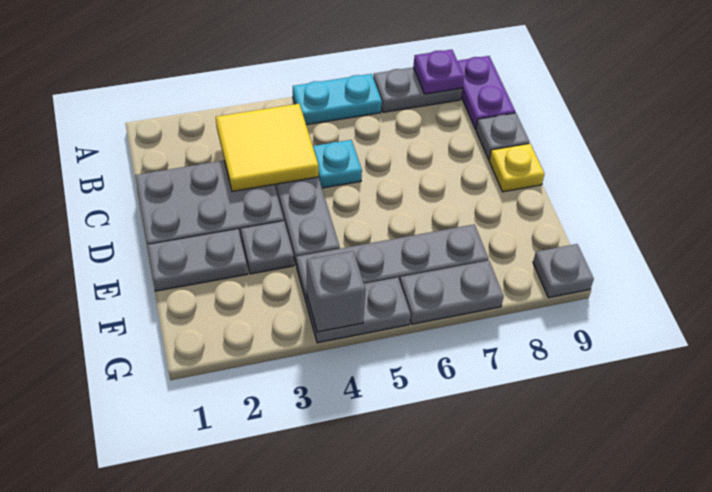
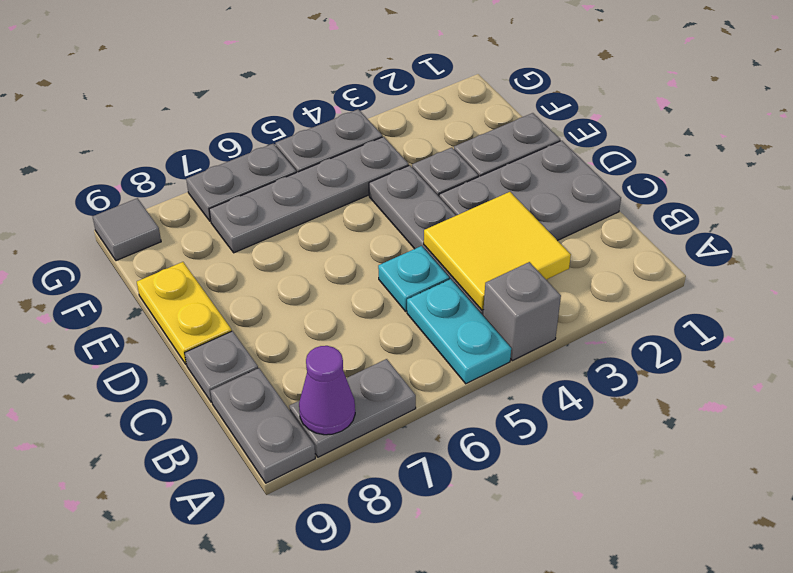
cyan plate A5:A6 level 1 -> cyan plate A5:B5 level 1
purple plate A8 level 2 -> purple cone A8 level 2
purple plate A9:B9 level 1 -> grey plate A9:B9 level 1
yellow plate D9 level 1 -> yellow plate D9:E9 level 1
grey brick G4 level 2 -> grey brick A4 level 1
grey plate G9 level 1 -> grey tile G9 level 1

